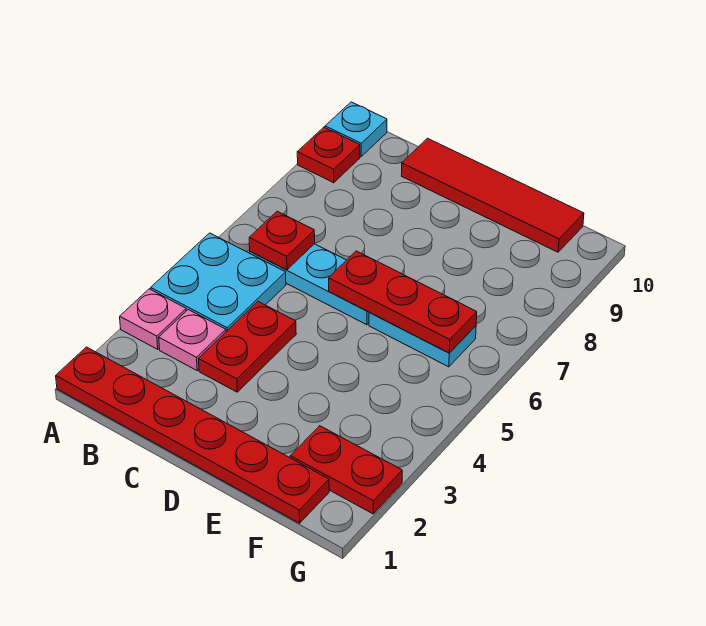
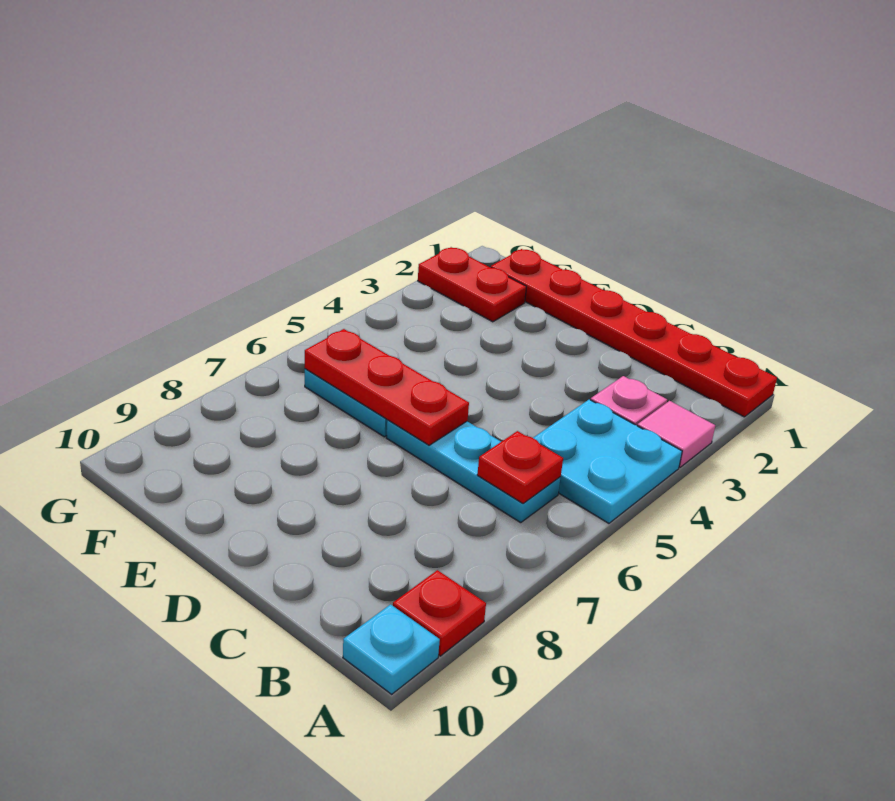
pink plate A3 level 1 -> pink tile A3 level 1
red plate C3:C4 level 1 -> none
red tile C10:F10 level 1 -> none

